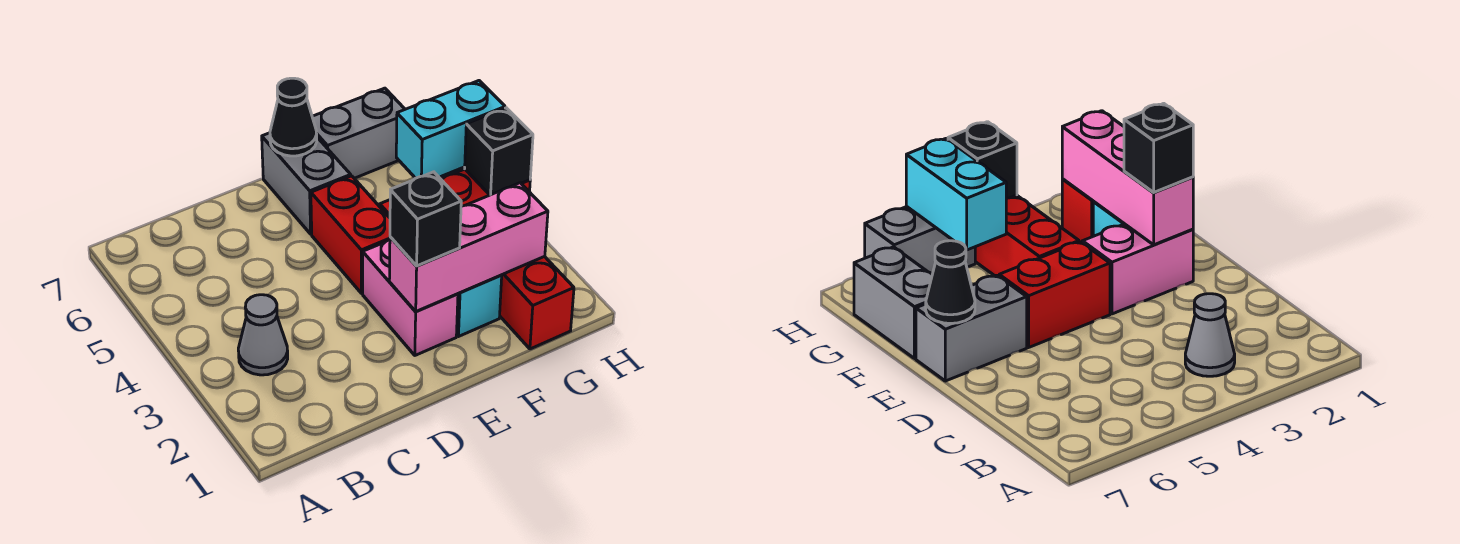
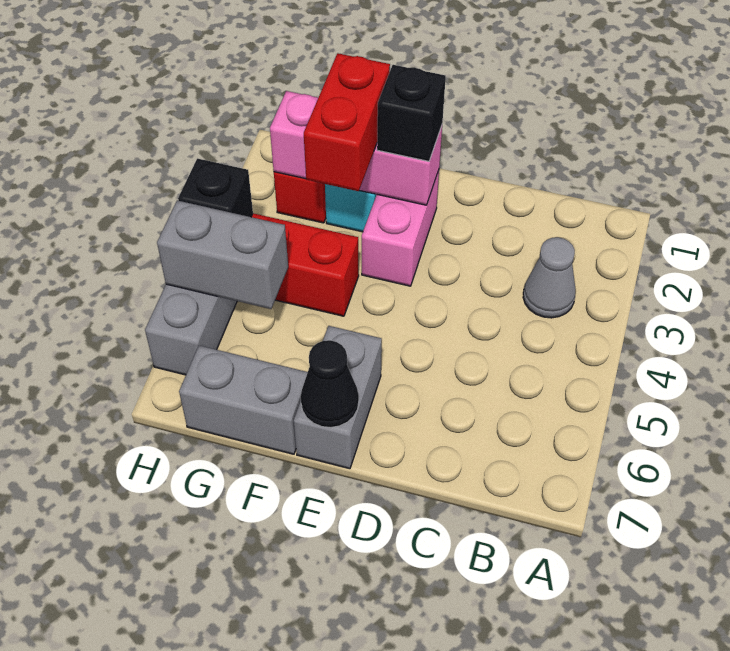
red brick E4:E5 level 1 -> red brick F2:F3 level 3
cyan brick G5:H5 level 2 -> grey brick G5:H5 level 2

